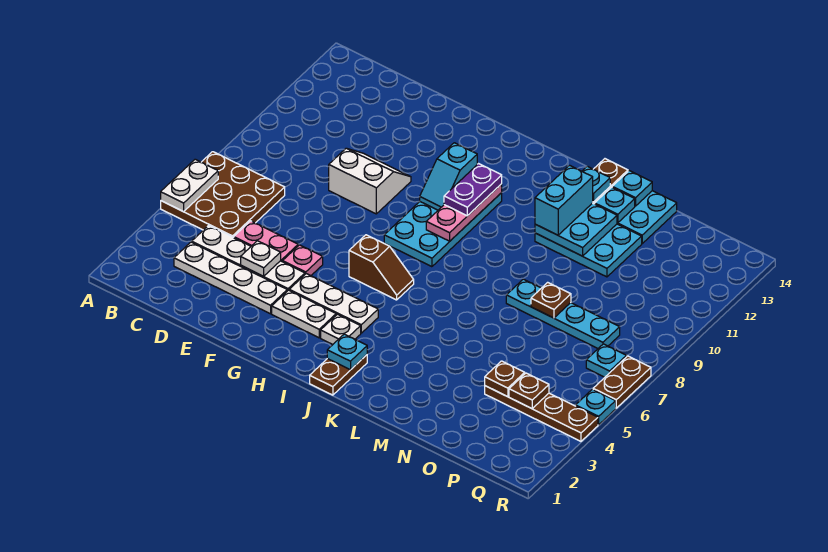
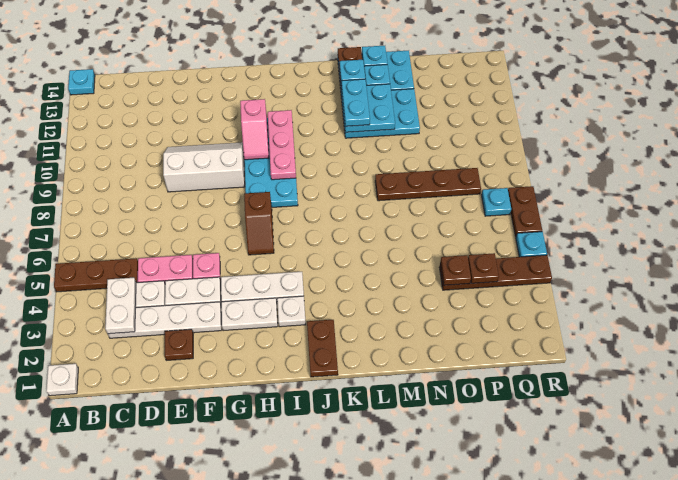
brown plate A5:C7 level 1 -> brown plate A5:C5 level 1
white plate A5:A6 level 2 -> white plate C3:C4 level 2
white plate E4 level 2 -> white plate A1 level 1
white slope E9:F10 level 1 top 9 -> white slope E9:G10 level 1 top 9
brown slope H6:I6 level 1 top H -> brown slope H6:H7 level 1 top 7
cyan slope H10:H11 level 2 top 11 -> pink slope H10:H11 level 2 top 11
purple plate I10:I11 level 3 -> none
cyan plate J2 level 2 -> cyan plate A14 level 1
cyan brick L11:L12 level 3 -> cyan plate L11:L12 level 3
cyan plate M8:P8 level 1 -> brown plate M8:P8 level 1
brown plate N8 level 2 -> brown plate E2 level 1

